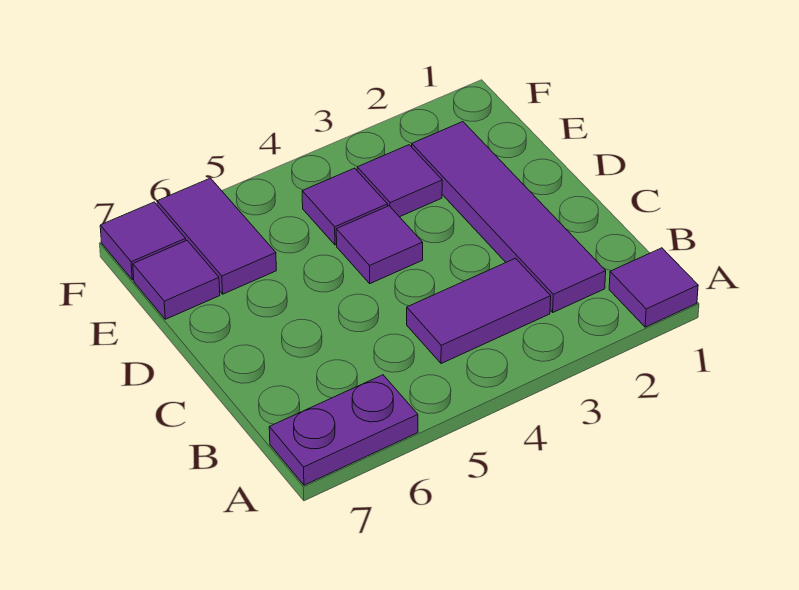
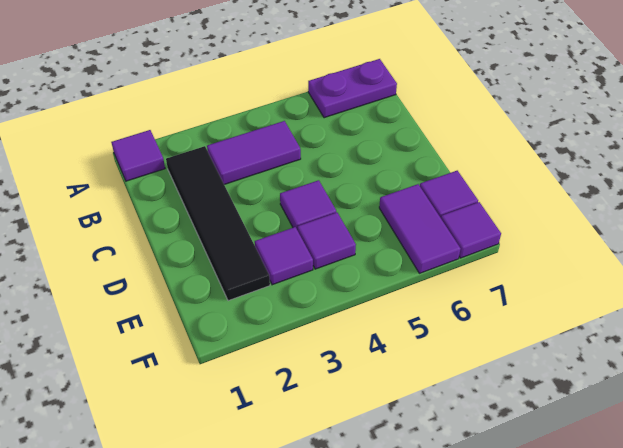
purple tile B2:E2 level 1 -> black tile B2:E2 level 1

